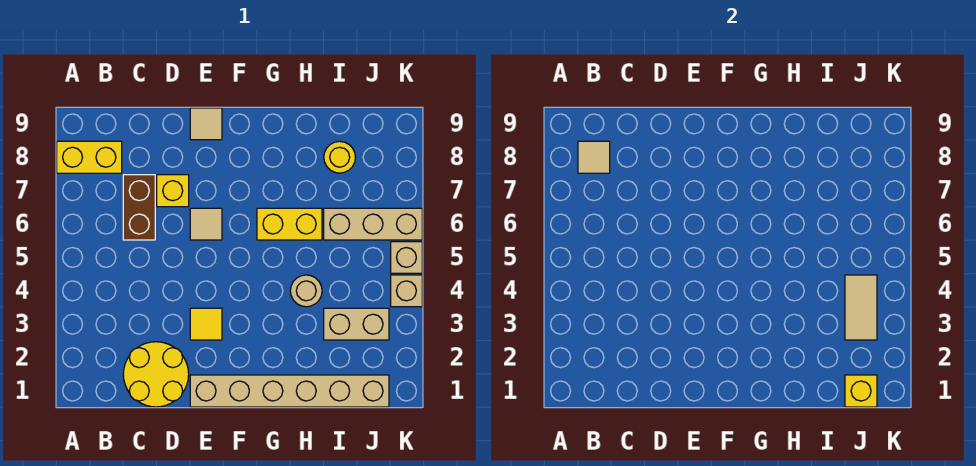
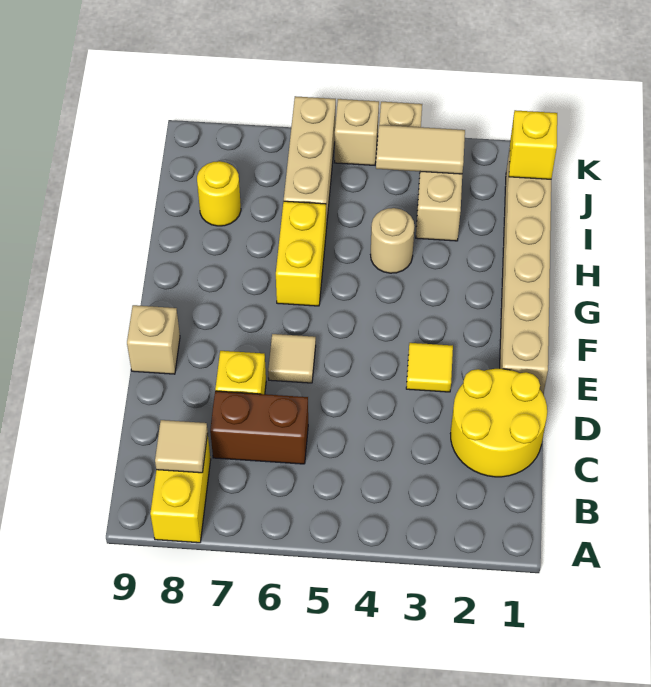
tan tile E9 level 1 -> tan brick E9 level 1

